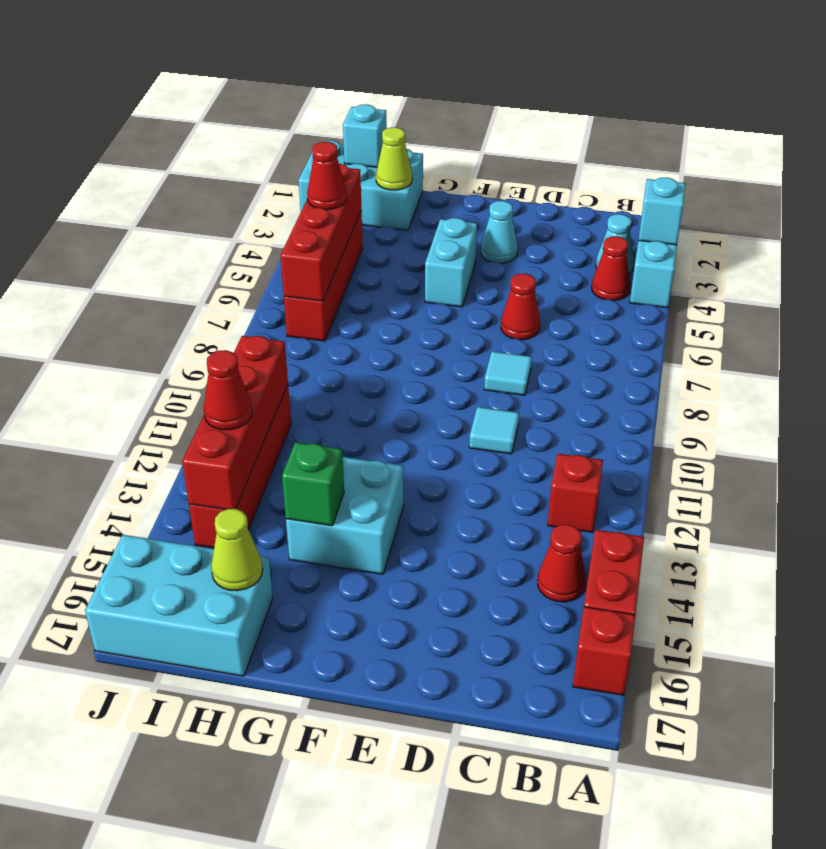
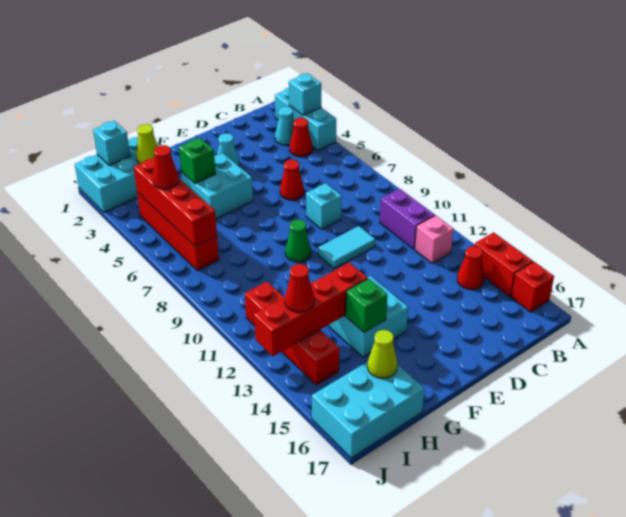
none -> purple brick B10:B11 level 1
red brick B12 level 1 -> pink brick B12 level 1
cyan tile D8 level 1 -> cyan brick D8 level 1
cyan tile D10 level 1 -> cyan tile D10:E10 level 1
cyan brick F4:F5 level 1 -> cyan brick F4:G5 level 1
none -> green cone F9 level 1
none -> green brick G4 level 2
red brick I11:I14 level 2 -> red brick G13:J13 level 2

